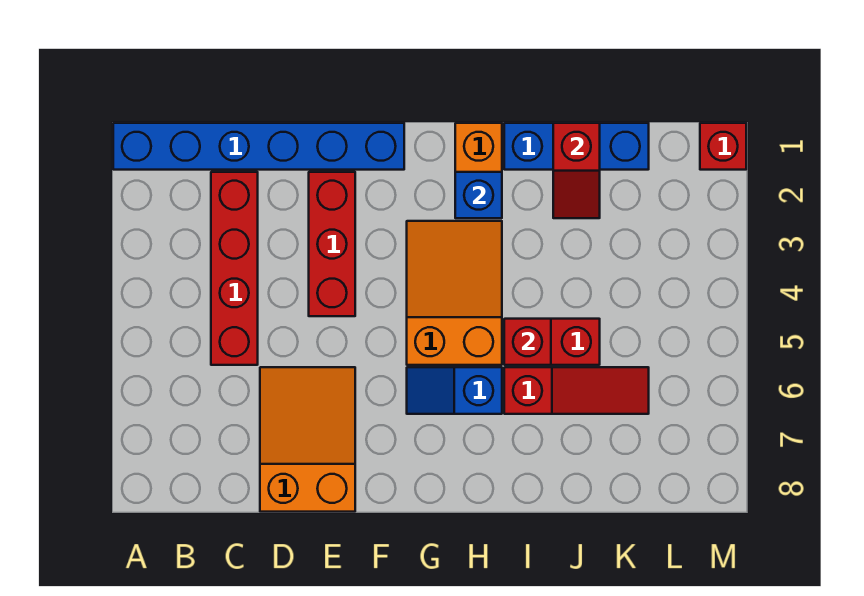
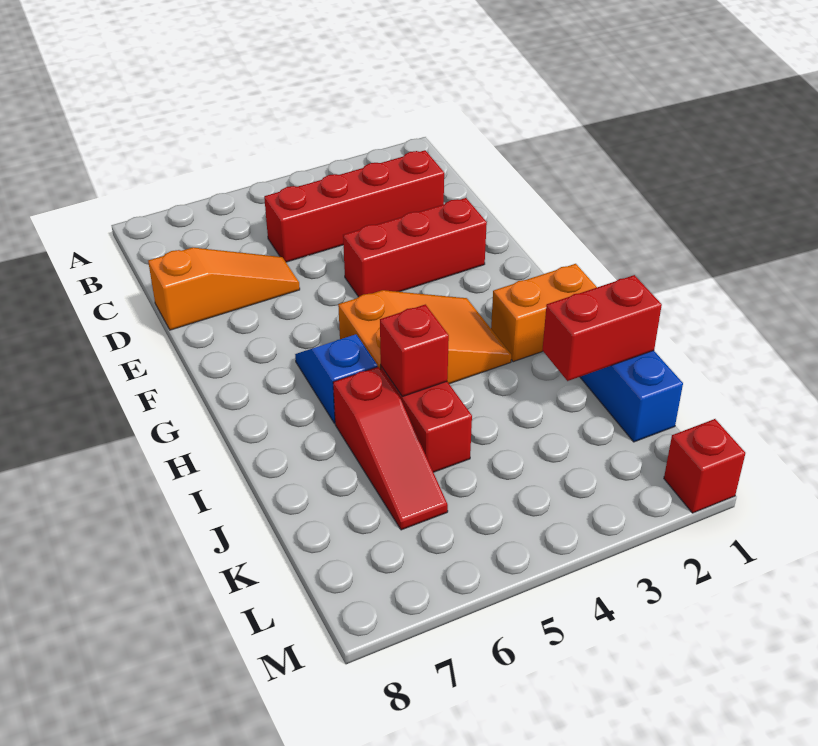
blue brick A1:F1 level 1 -> none
orange slope D6:E8 level 1 top 8 -> orange slope D6:D8 level 1 top 8
blue brick H2 level 2 -> none
red slope J1:J2 level 2 top 1 -> red brick J1:J2 level 2

